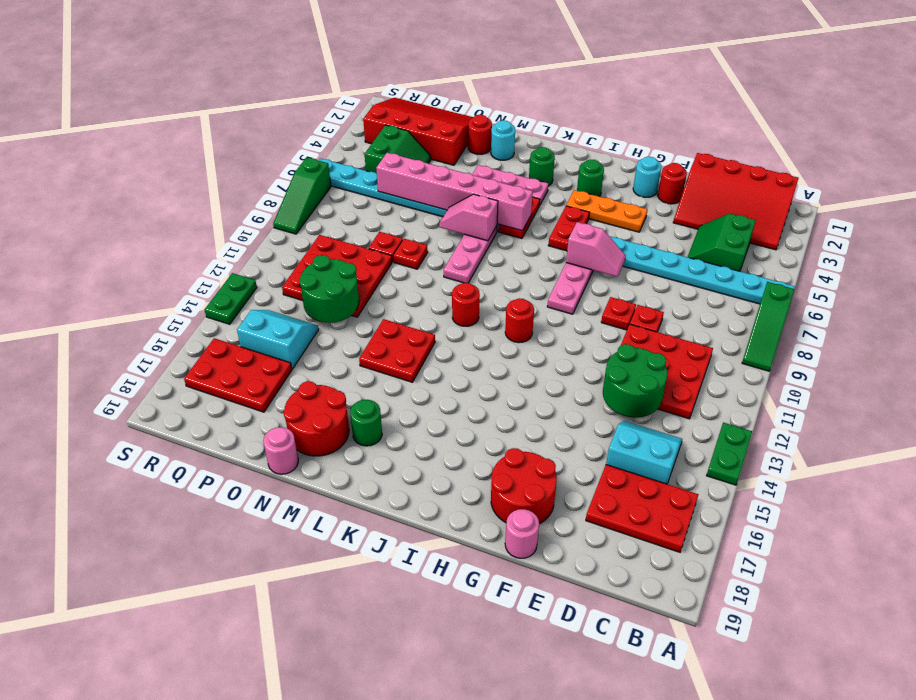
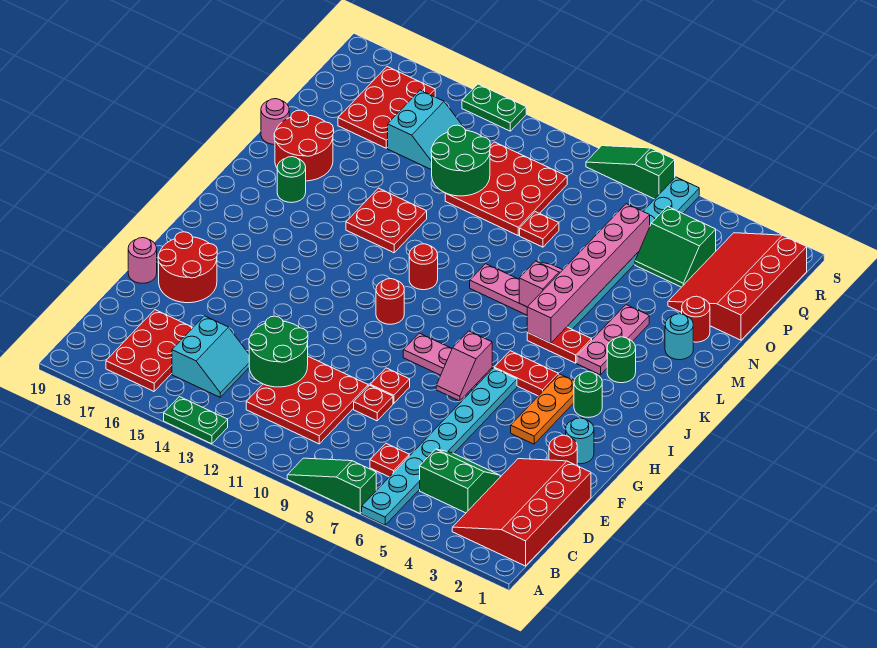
red plate N9 level 1 -> red plate C7 level 1
red slope O1:R3 level 1 top 3 -> red slope O1:R3 level 1 top 1

